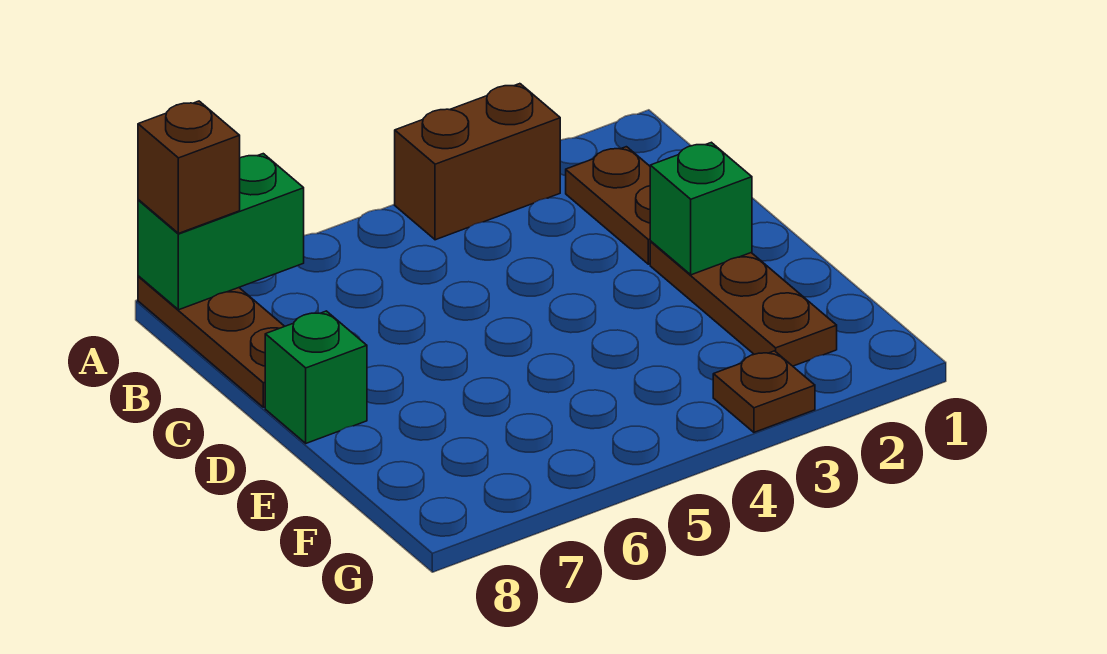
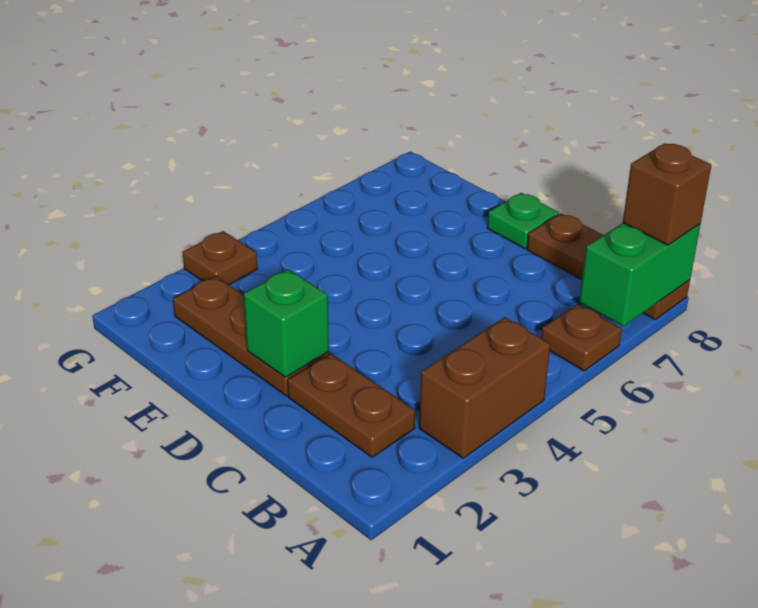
none -> brown plate A6 level 1
green brick D8 level 1 -> green plate D8 level 1

